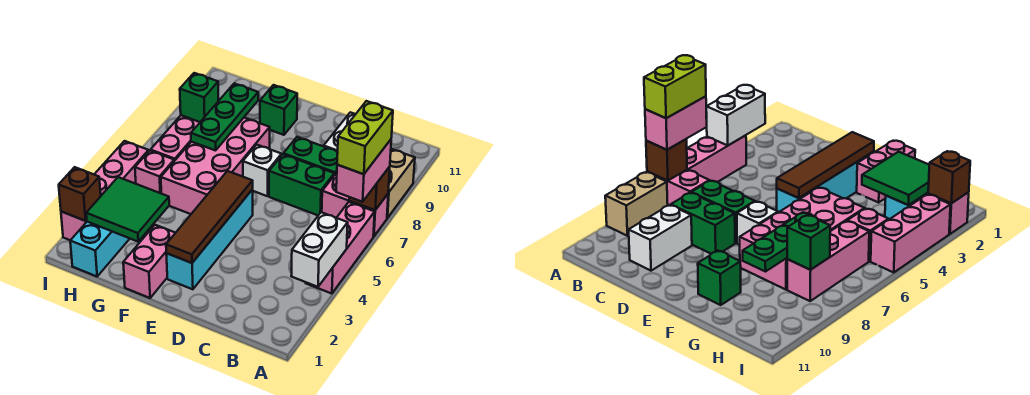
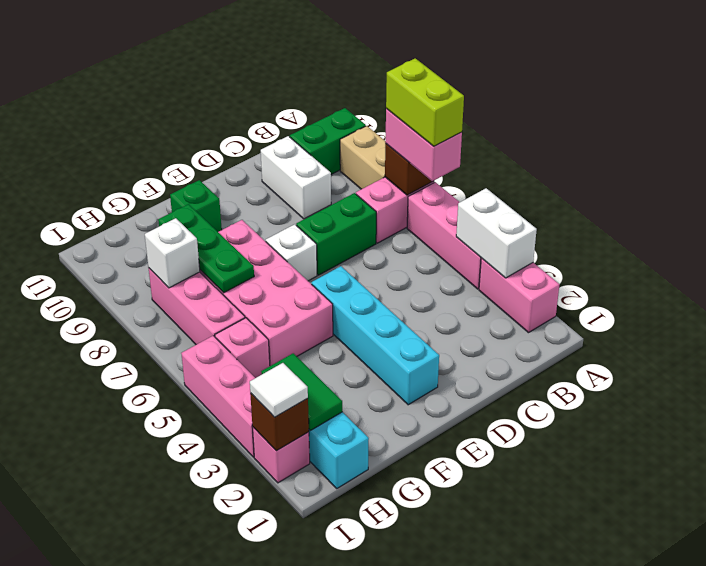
green brick C8:D8 level 1 -> green brick A10:B10 level 1
brown tile E2:E5 level 2 -> none
pink brick F1:F2 level 1 -> pink brick A2:A3 level 1
green tile G2:H3 level 2 -> green tile H2:H3 level 2
green brick H8 level 2 -> white brick H8 level 2
none -> white tile I2 level 3

